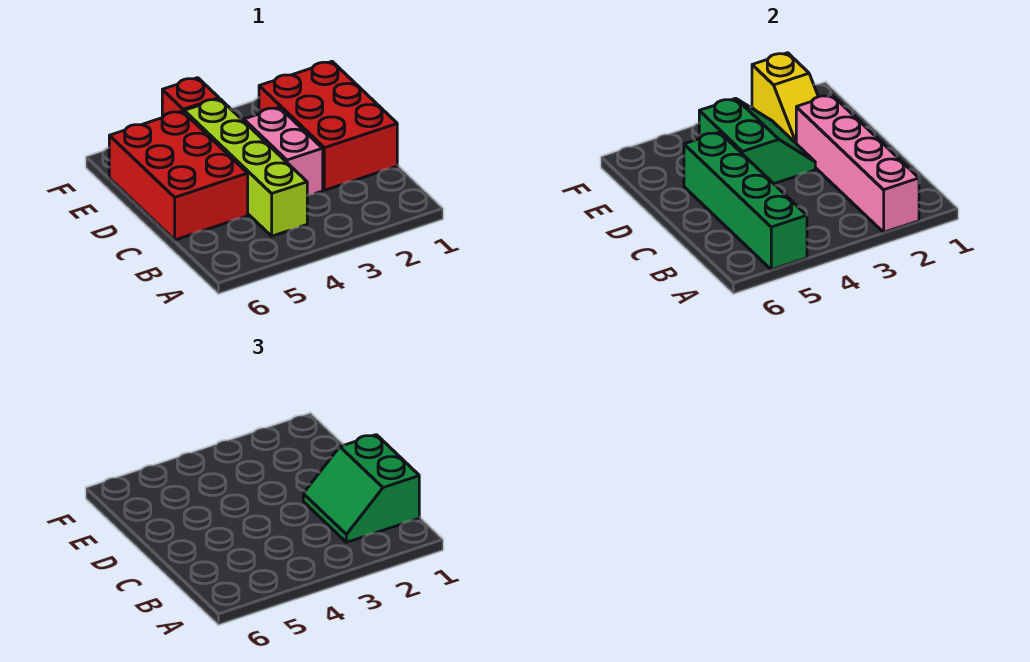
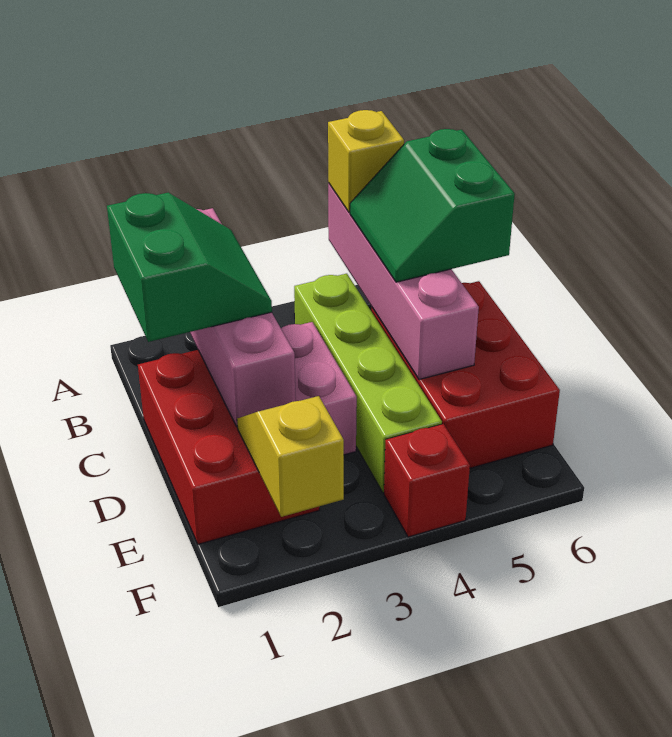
green brick A5:D5 level 2 -> pink brick A5:D5 level 2
none -> yellow brick A5 level 3
green slope D3:E4 level 2 top 4 -> green slope B5:C6 level 3 top 6

